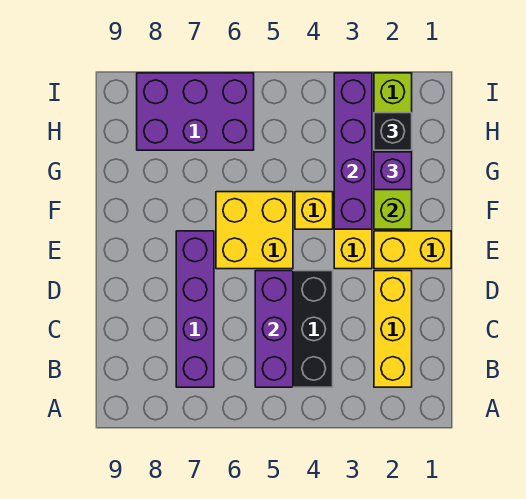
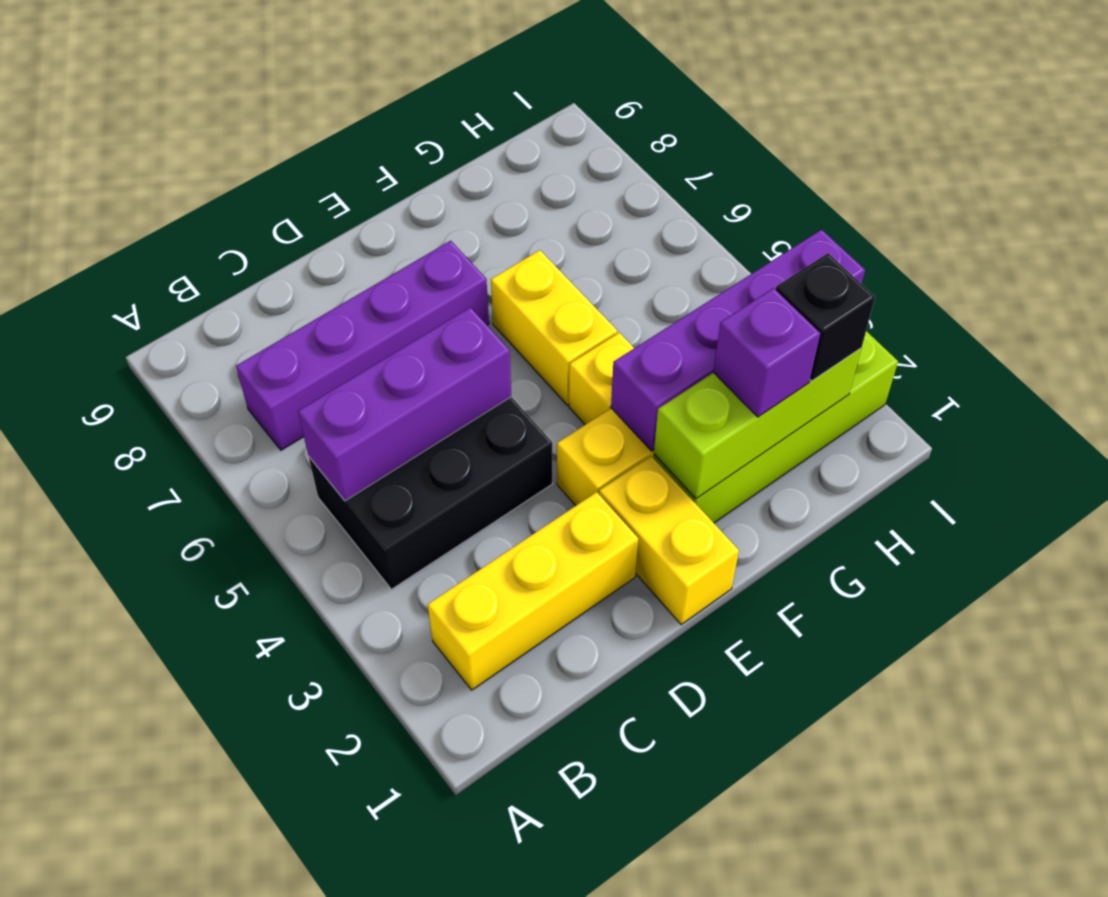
yellow brick E5:F6 level 1 -> yellow brick F5:F6 level 1
purple brick H6:I8 level 1 -> none

